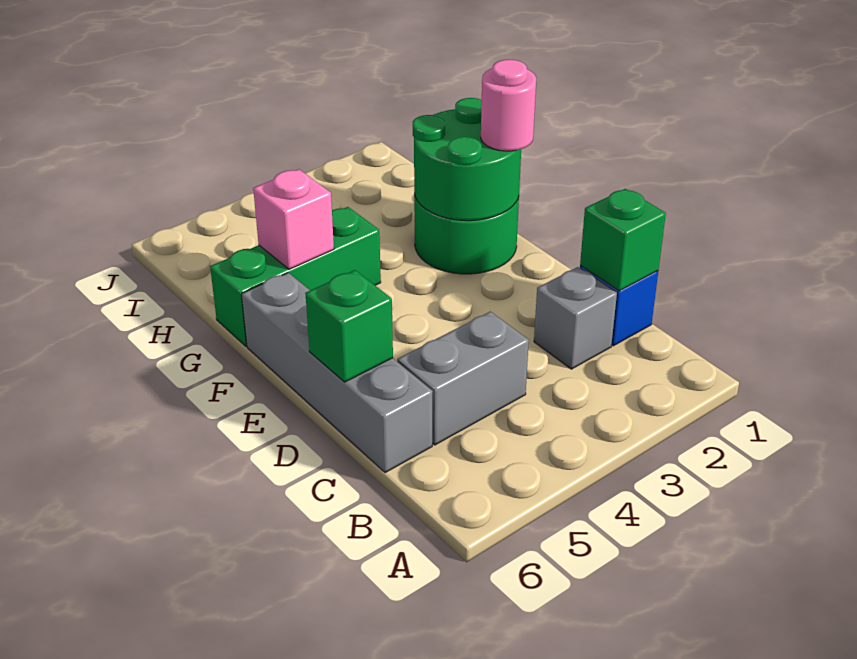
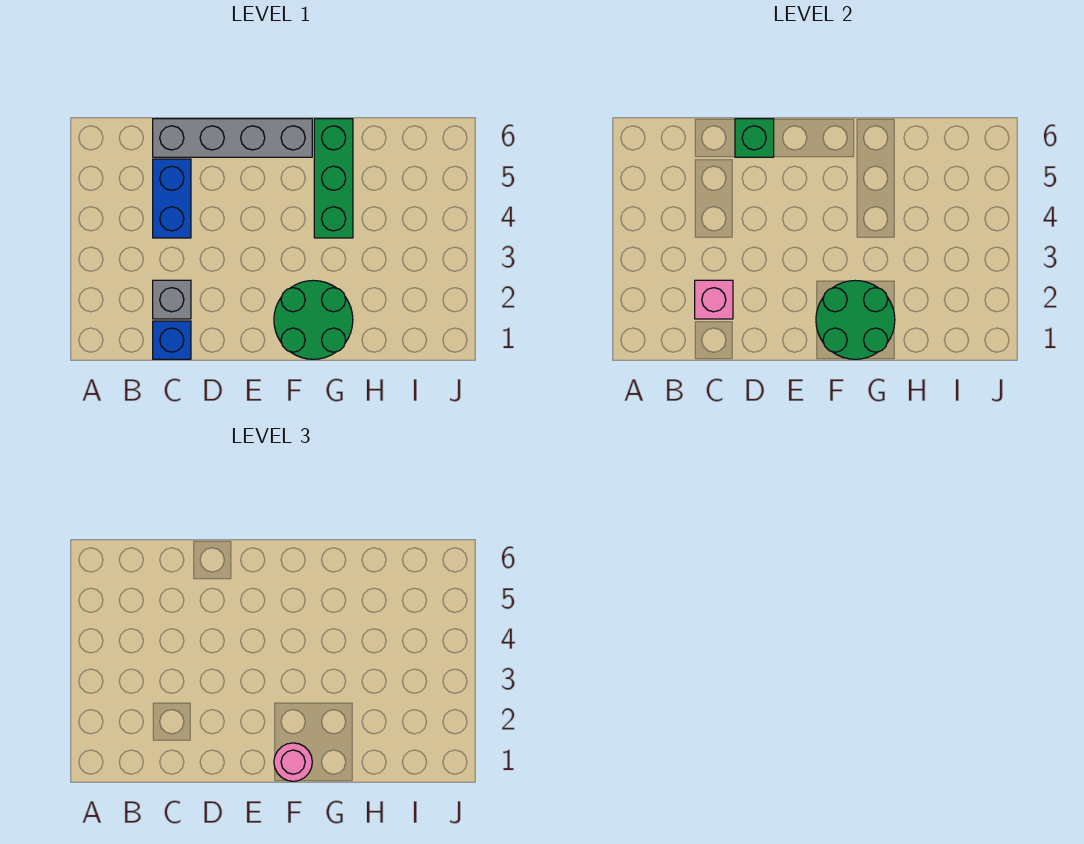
green brick C1 level 2 -> none
grey brick C4:C5 level 1 -> blue brick C4:C5 level 1
pink brick G5 level 2 -> pink brick C2 level 2

